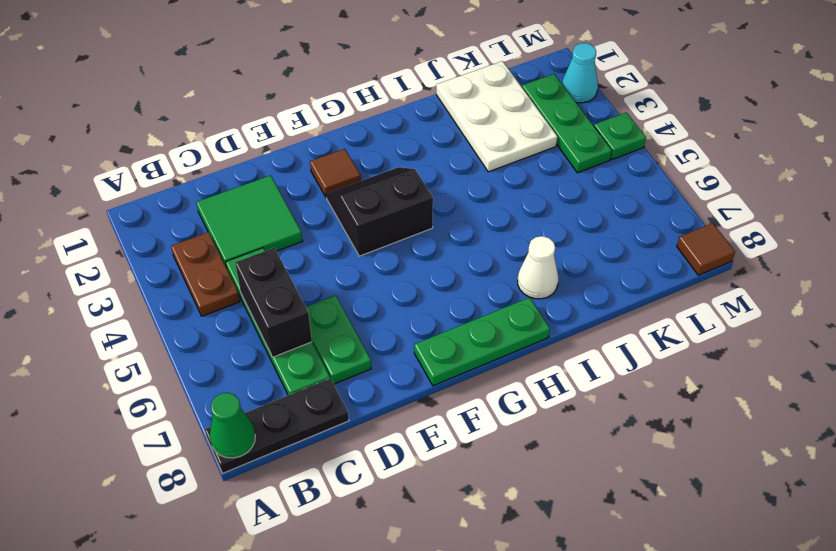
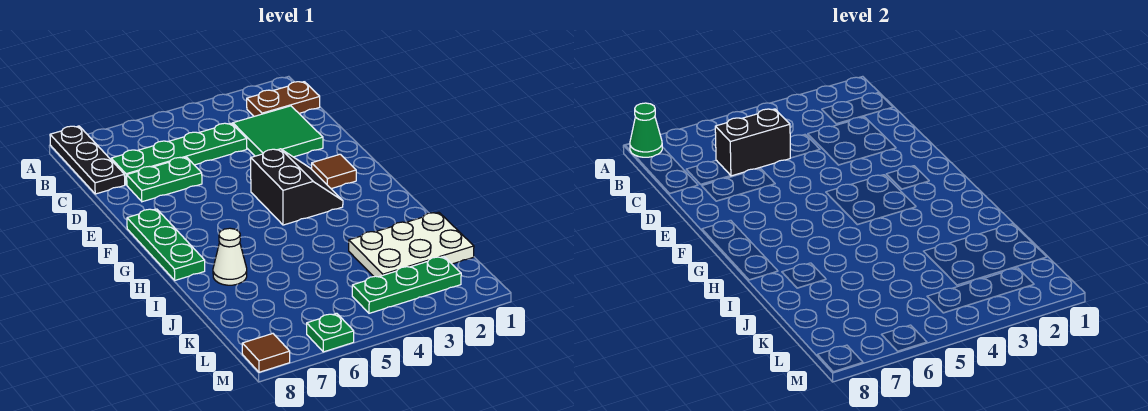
brown plate B3:B4 level 1 -> brown plate B1:B2 level 1
cyan cone M2 level 1 -> none
green plate M4 level 1 -> green plate M6 level 1

